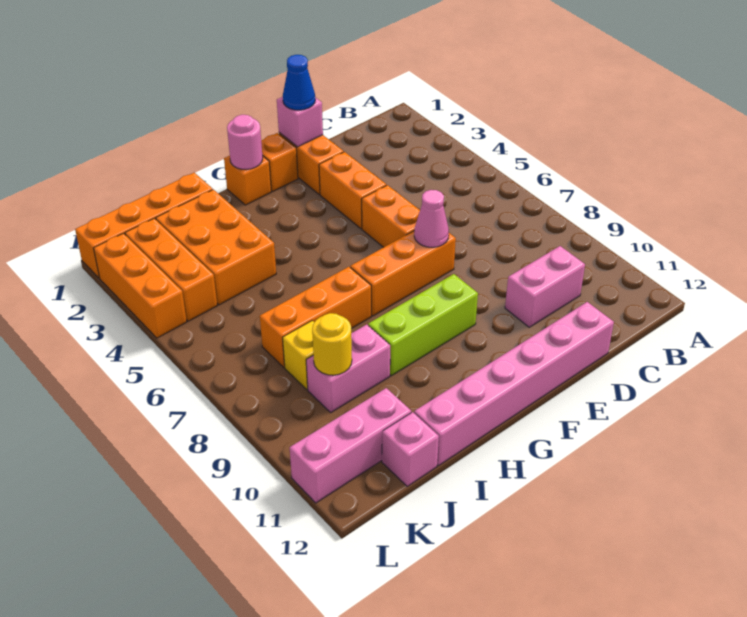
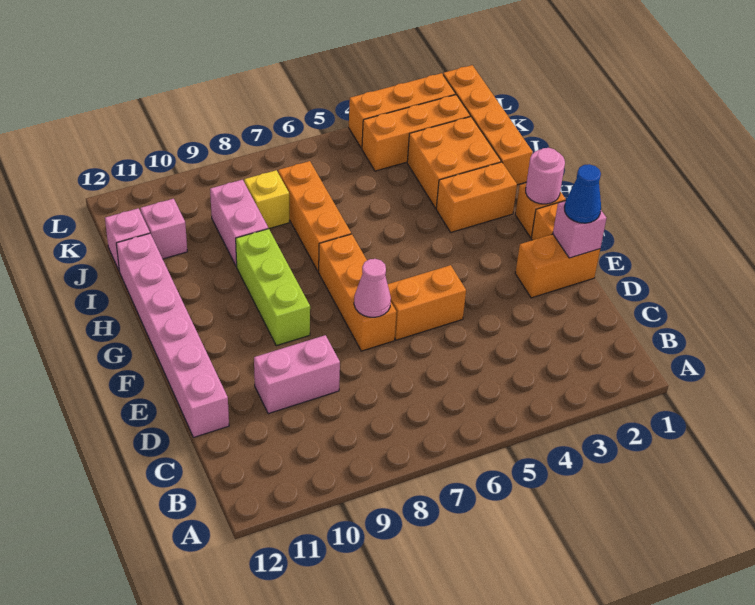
pink brick C10:D10 level 1 -> pink brick D9:D10 level 1
orange brick E3:E4 level 1 -> orange brick H2:H3 level 1
orange brick I2:J4 level 1 -> orange brick I2:J3 level 1
yellow round brick J9 level 2 -> none
pink brick J11:L11 level 1 -> pink brick J11 level 1

